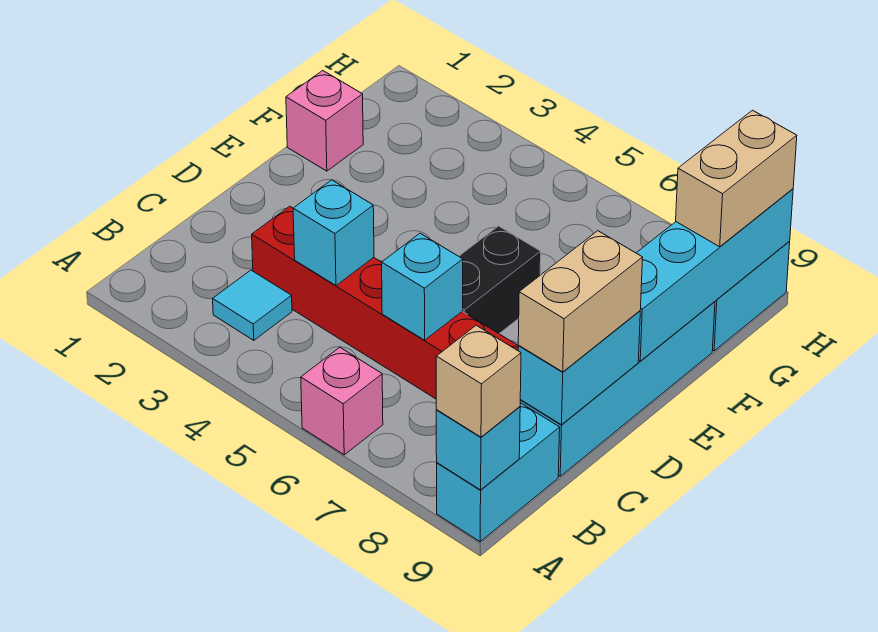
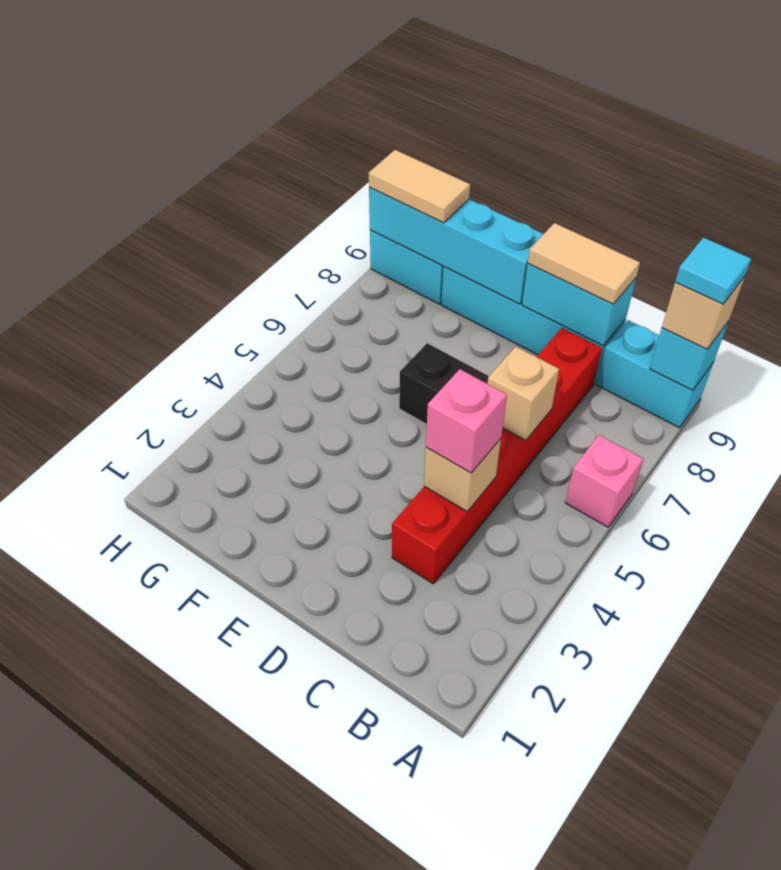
cyan tile B3 level 1 -> cyan tile A9 level 4
cyan brick C4 level 2 -> tan brick C4 level 2
cyan brick C6 level 2 -> tan brick C6 level 2
tan brick C9:D9 level 3 -> tan tile C9:D9 level 3
pink brick F1 level 1 -> pink brick C4 level 3
tan brick G9:H9 level 3 -> tan tile G9:H9 level 3

